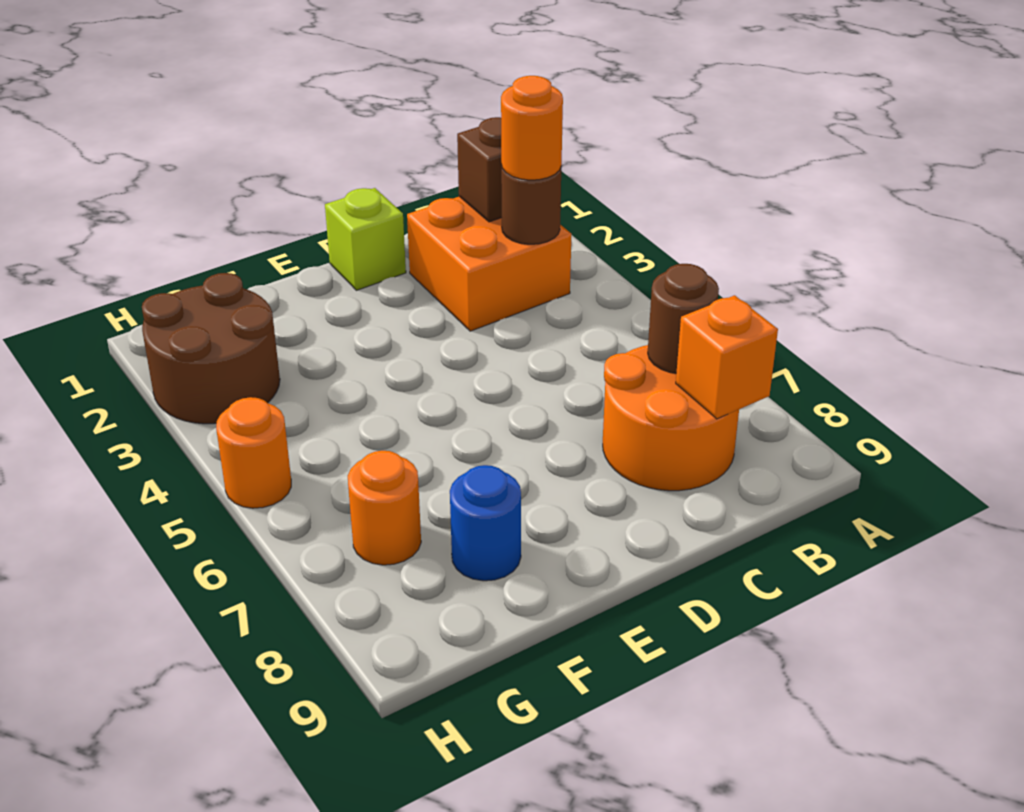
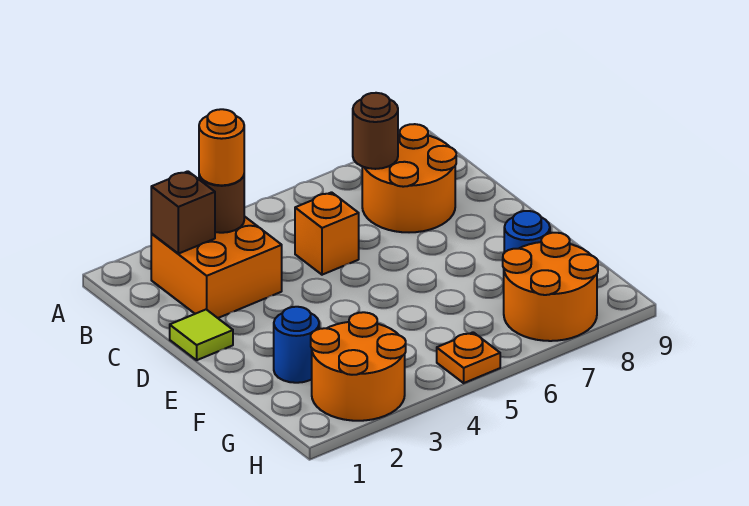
orange brick B8 level 2 -> orange brick C5 level 1
lime brick D1 level 1 -> lime tile D1 level 1
none -> blue round brick F2 level 1
brown round brick G2:H3 level 1 -> orange round brick G2:H3 level 1
orange round brick G7 level 1 -> orange round brick G7:H8 level 1
orange round brick H5 level 1 -> orange plate H5 level 1

